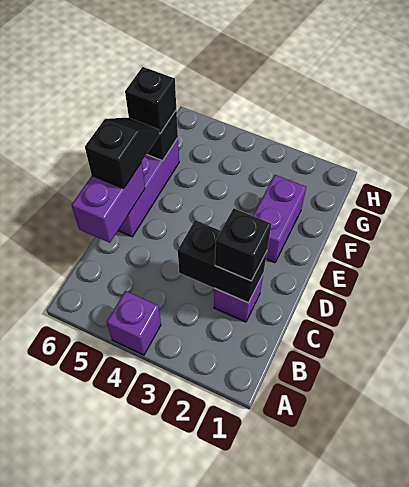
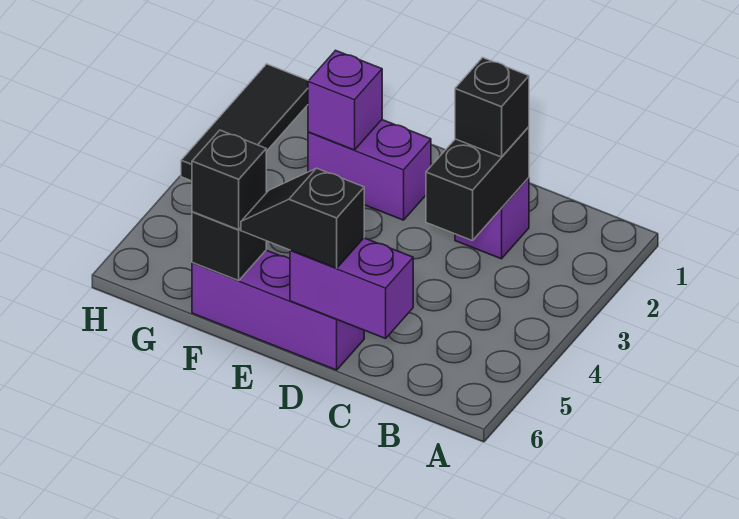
purple brick A4 level 1 -> purple brick F2 level 2
none -> black tile H1:H3 level 1

